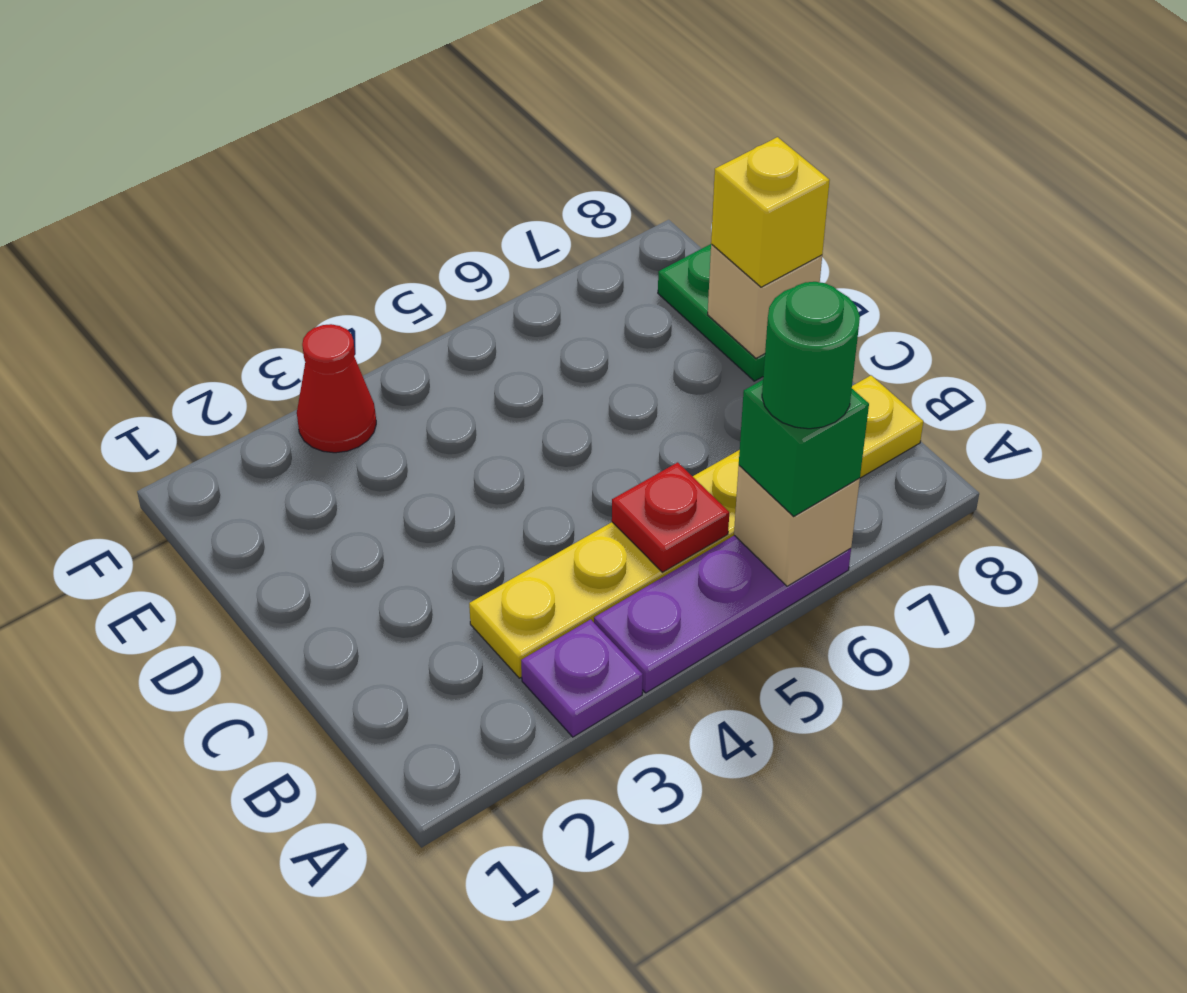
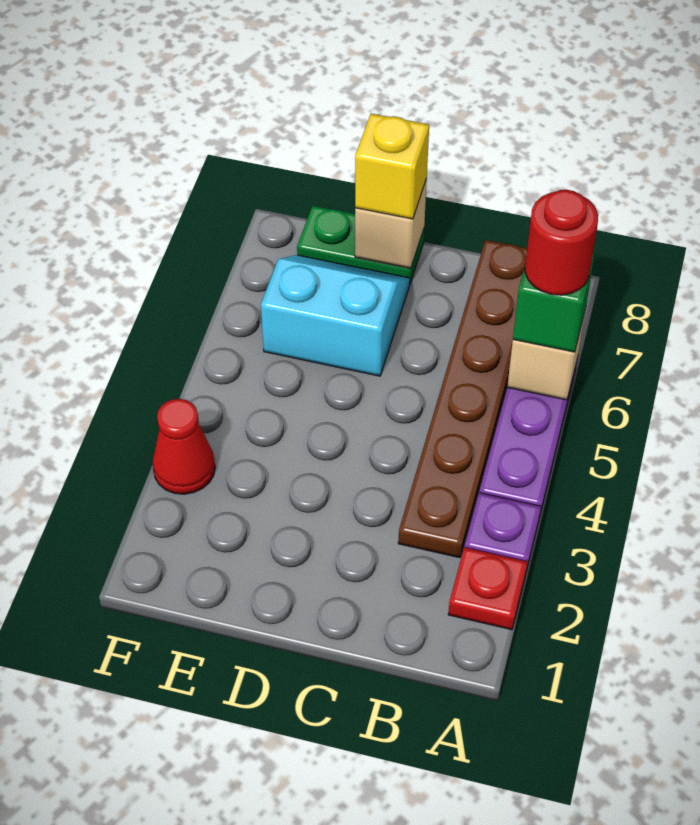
green round brick A6 level 4 -> red round brick A6 level 4
yellow plate B3:B8 level 1 -> brown plate B3:B8 level 1
red plate B5 level 2 -> red plate A2 level 1
none -> cyan slope D6:E7 level 1 top 6

